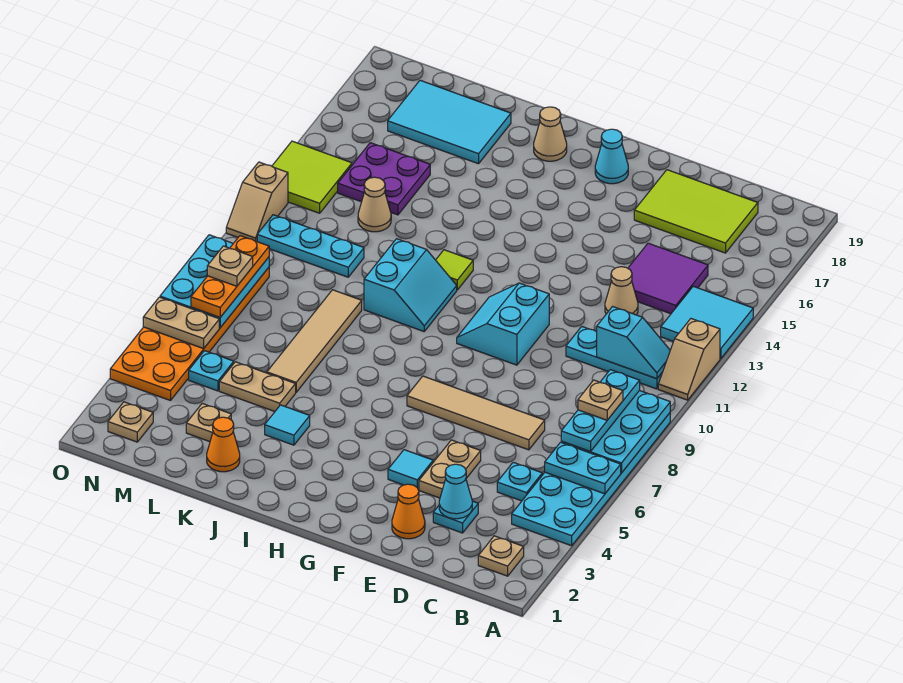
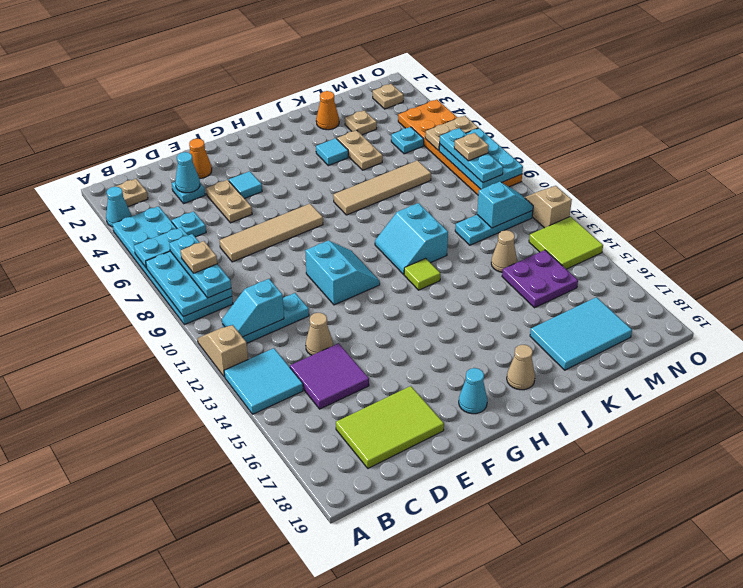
none -> cyan cone A3 level 1
tan plate K5:L5 level 1 -> tan plate K4:K5 level 1
tan tile K6:K9 level 1 -> tan tile I7:L7 level 1
none -> cyan slope M11:N11 level 2 top M
orange plate N7:N9 level 3 -> cyan plate N7:N9 level 3

